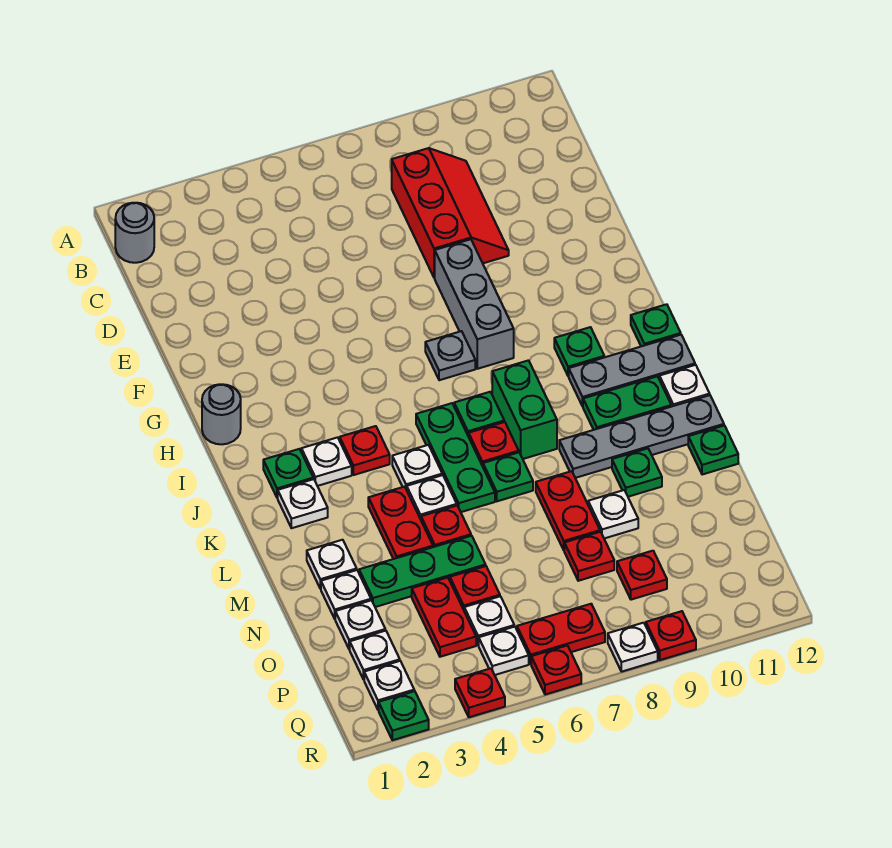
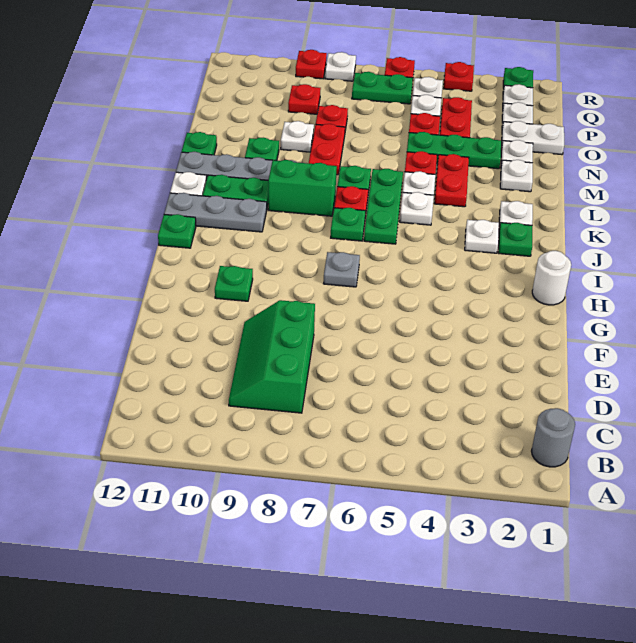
red slope C8:E9 level 1 top 8 -> green slope C8:E9 level 1 top 8
grey brick F8:H8 level 1 -> none
grey round brick H1 level 1 -> white round brick H1 level 1
green plate I10 level 1 -> green plate G10 level 1
red plate J4 level 1 -> none
green brick J8:K8 level 1 -> green brick K8:K9 level 1
white plate O2 level 1 -> white plate O1:O2 level 1
red plate Q6:Q7 level 1 -> green plate Q6:Q7 level 1

